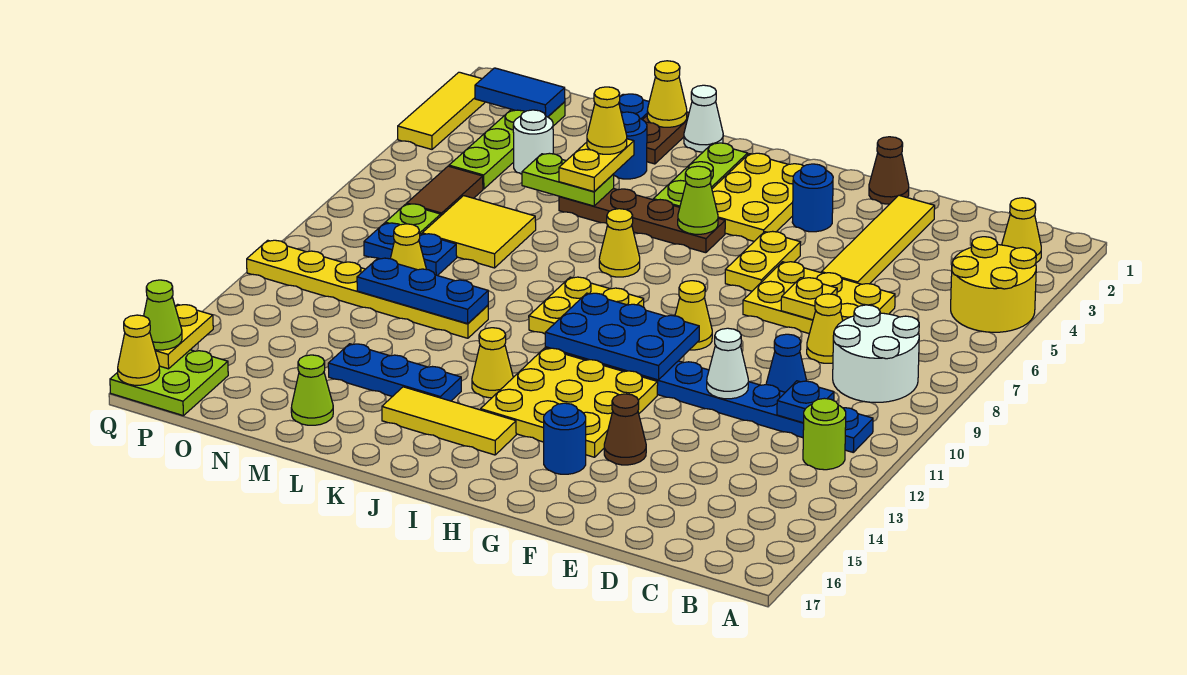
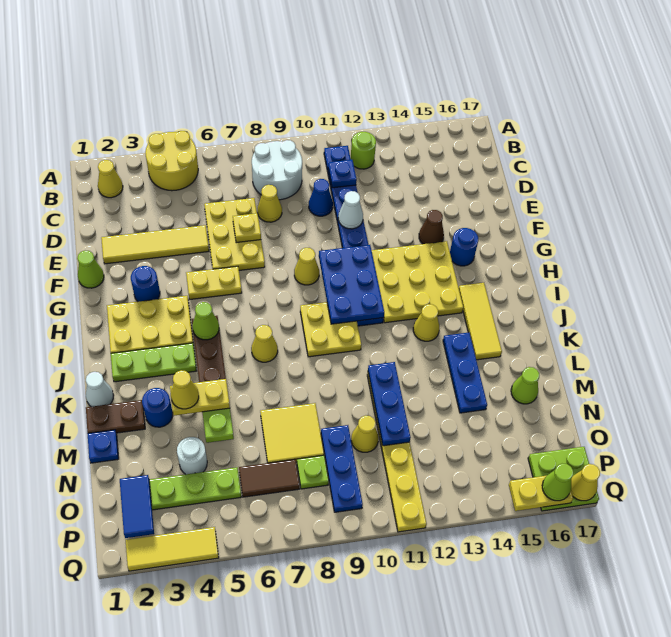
brown cone F1 level 1 -> lime cone F1 level 1
yellow cone L1 level 2 -> none
blue plate N9:O9 level 1 -> blue plate N9:P9 level 1

